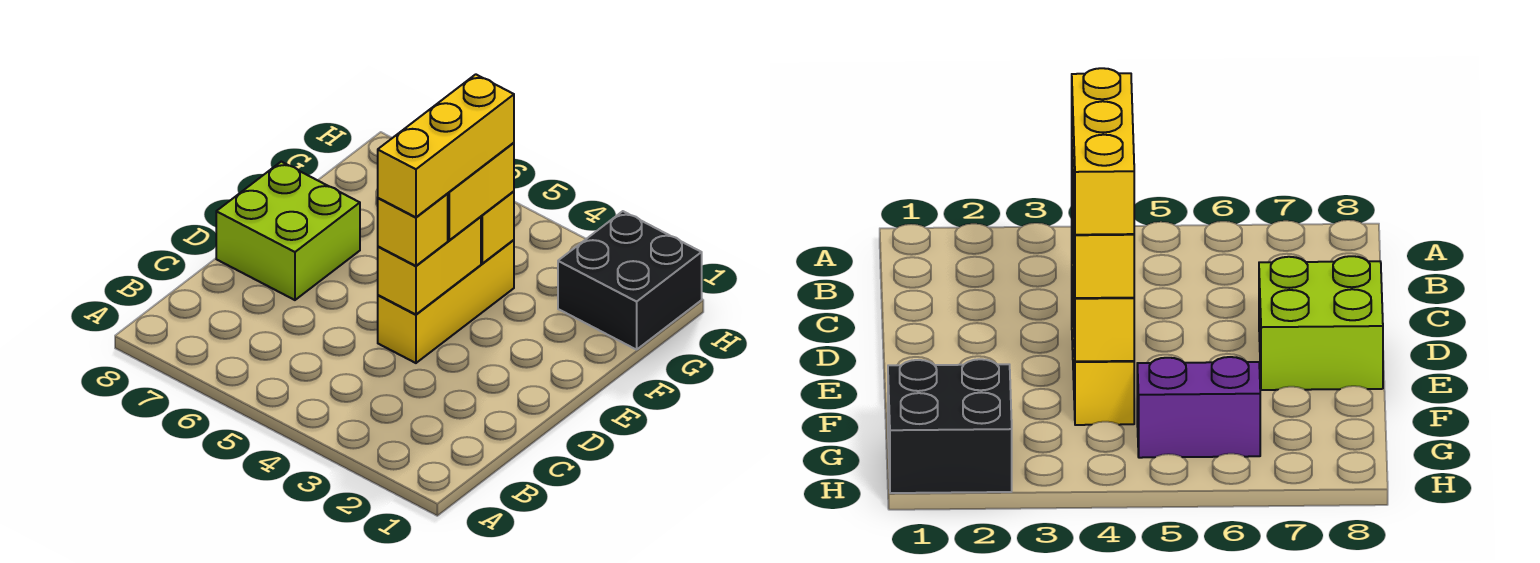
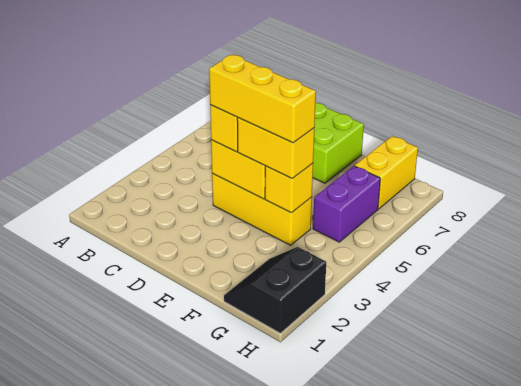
black brick G1:H2 level 1 -> black slope G1:H2 level 1 top H
none -> yellow brick G7:G8 level 1

